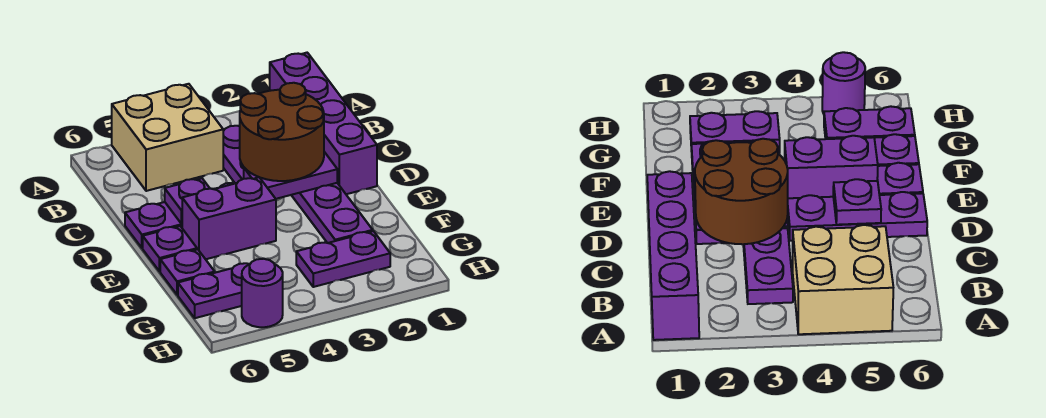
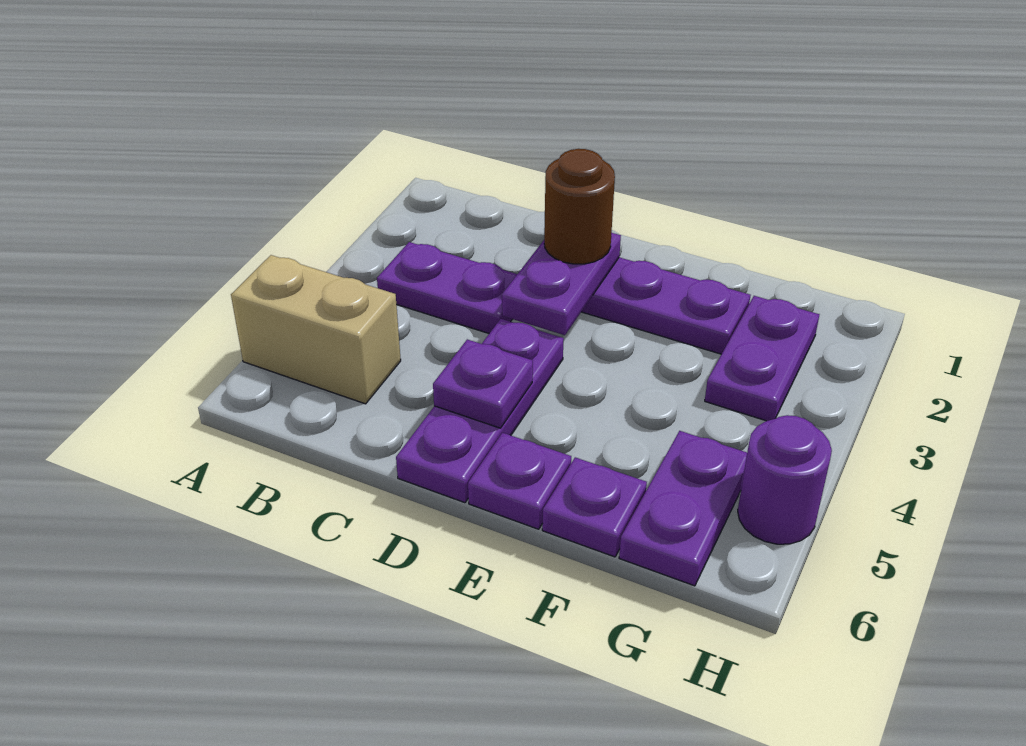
purple brick A1:D1 level 1 -> none
tan brick A4:B5 level 1 -> tan brick A5:B5 level 1
brown round brick C2:D3 level 3 -> brown round brick D2 level 3
purple brick E4:E5 level 1 -> none

